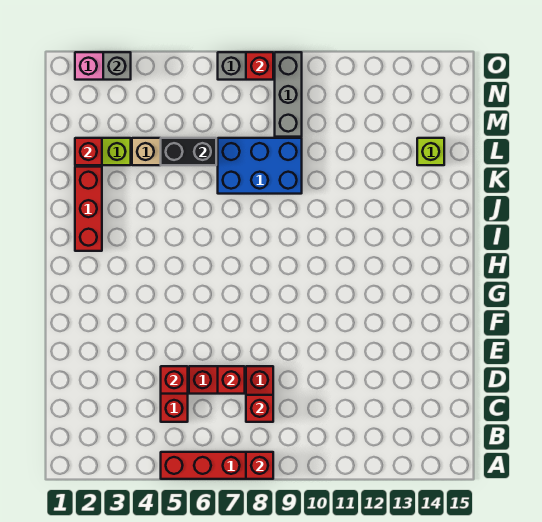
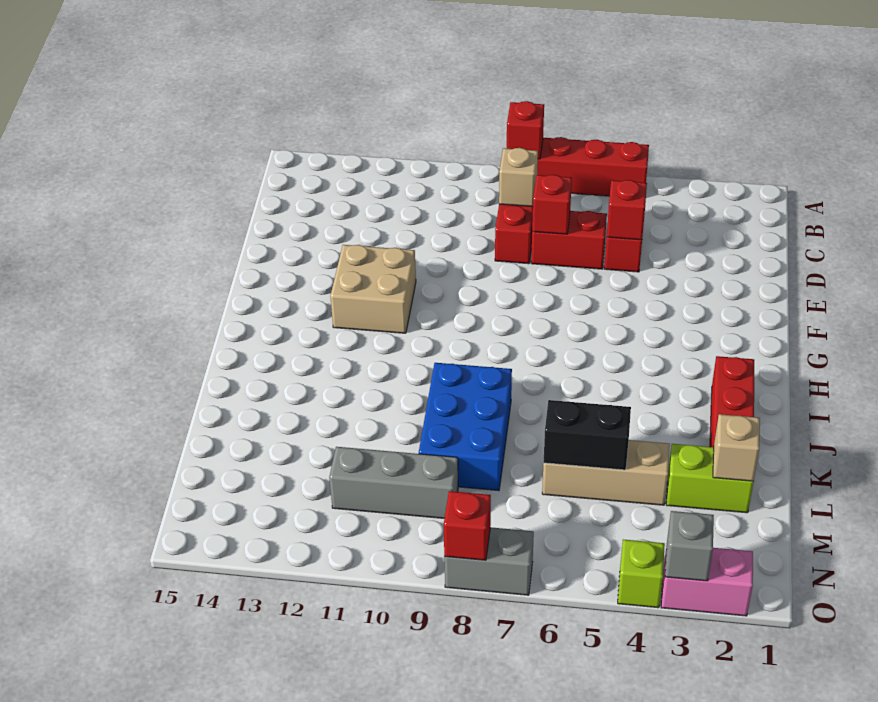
red brick C8 level 2 -> tan brick C8 level 2
none -> tan brick F11:G12 level 1
blue brick K7:L9 level 1 -> blue brick J8:L9 level 1
red brick L2 level 2 -> tan brick L2 level 2
lime brick L14 level 1 -> lime brick O4 level 1
grey brick M9:O9 level 1 -> grey brick M9:M11 level 1

